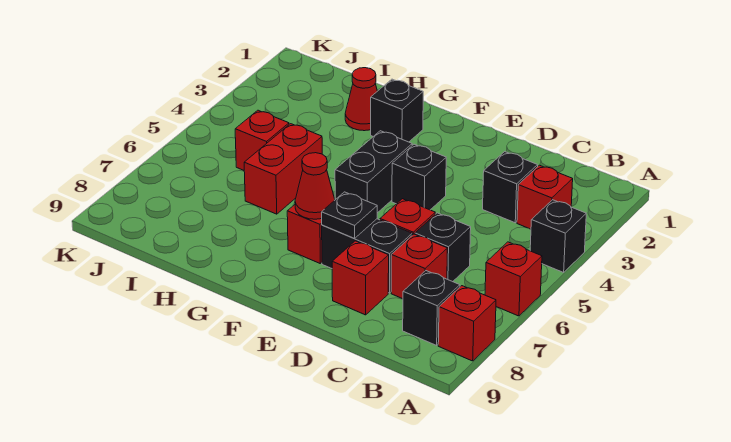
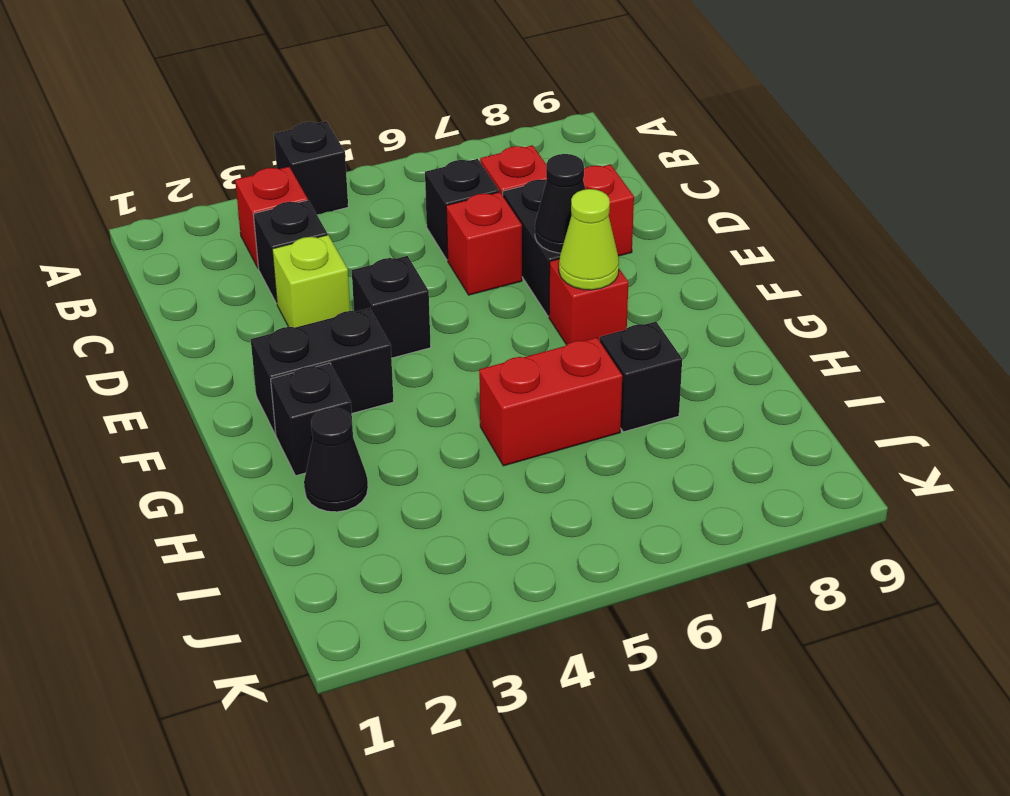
red brick A6 level 1 -> none
red brick A8 level 1 -> none
black brick B8 level 1 -> black brick H7 level 1
none -> lime brick D3 level 1
black plate E7 level 2 -> black cone E7 level 2
black brick F4:F5 level 1 -> black brick F2:F3 level 1
red cone F7 level 2 -> lime cone F7 level 2
red cone H2 level 1 -> black cone H2 level 1
red brick I5 level 1 -> none

